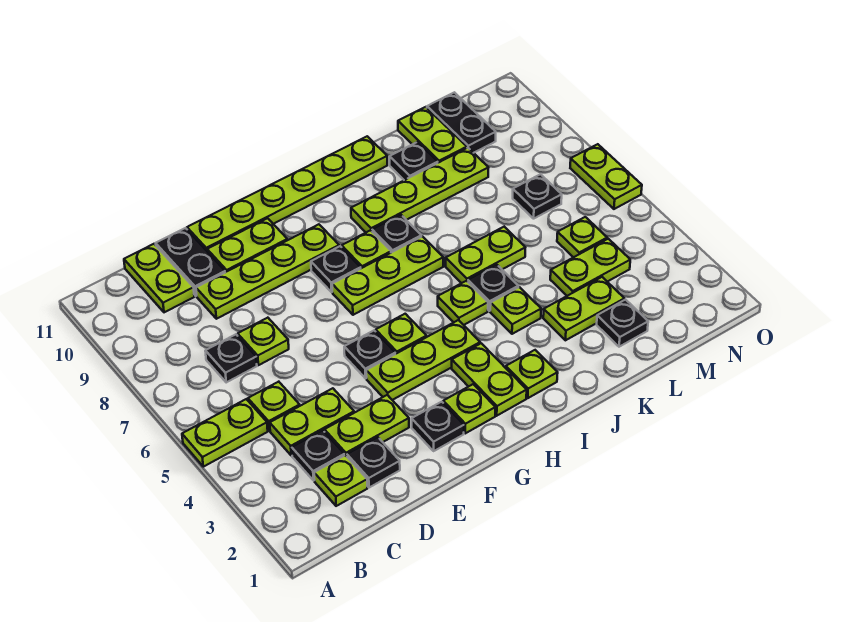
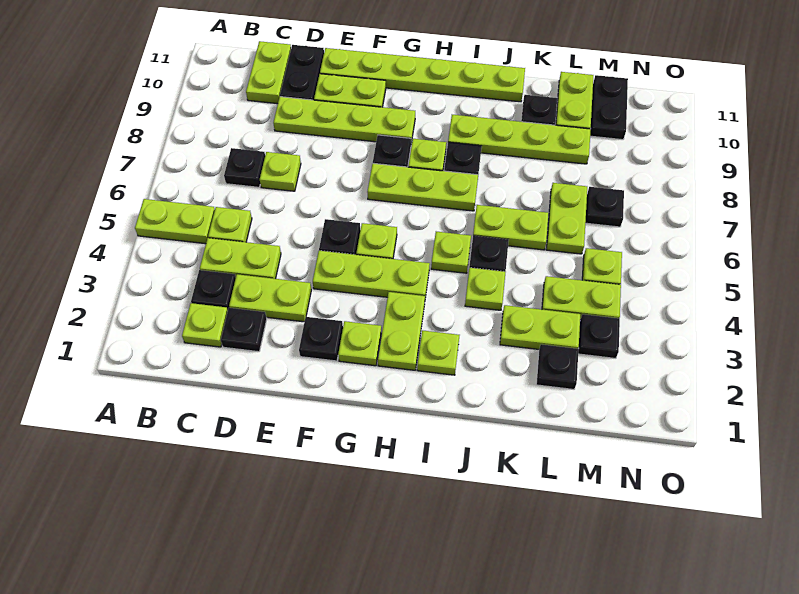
none -> black plate M3 level 1
lime plate O6:O7 level 1 -> lime plate L6:L7 level 1

